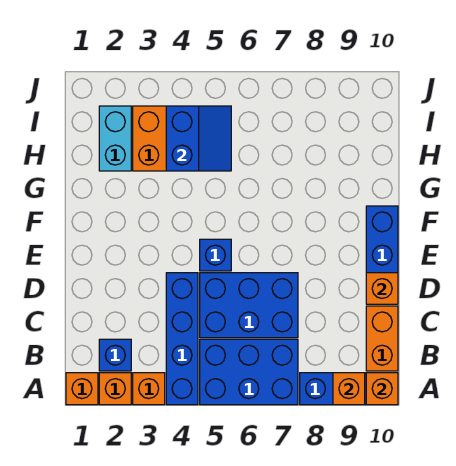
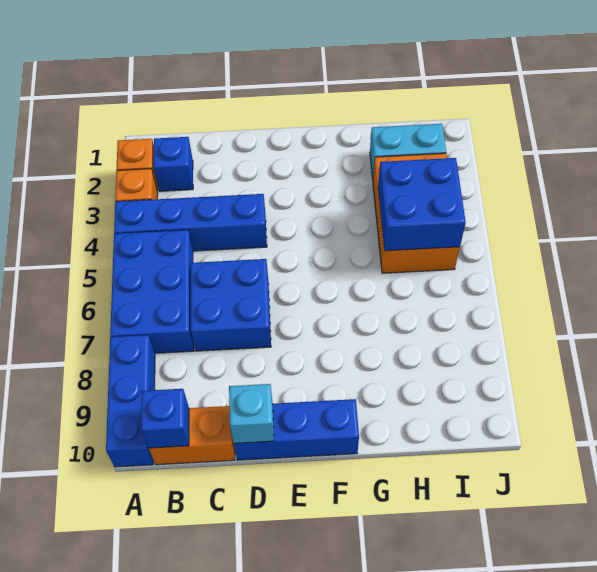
orange brick A1 level 1 -> none
orange brick A9 level 2 -> none
orange brick A10 level 2 -> none
blue brick C5:D7 level 1 -> blue brick C6:D7 level 1
orange brick D10 level 2 -> cyan brick D10 level 2
blue brick E5 level 1 -> blue brick B10 level 2
blue slope H4:I5 level 2 top 4 -> blue brick H4:I5 level 2

